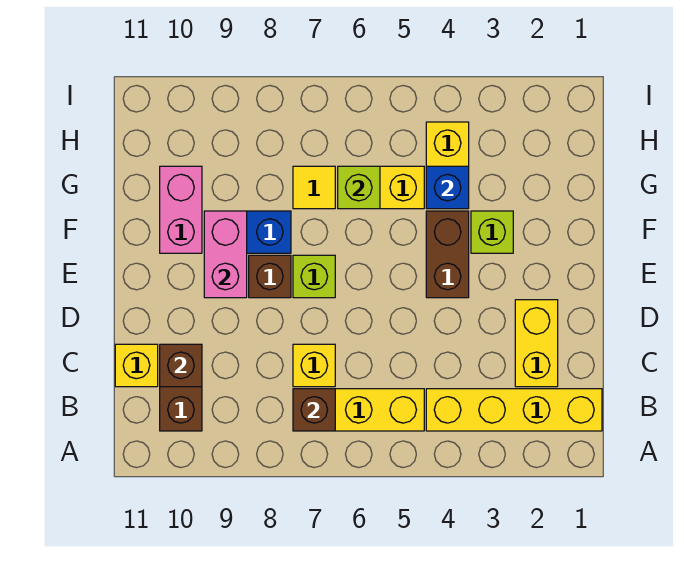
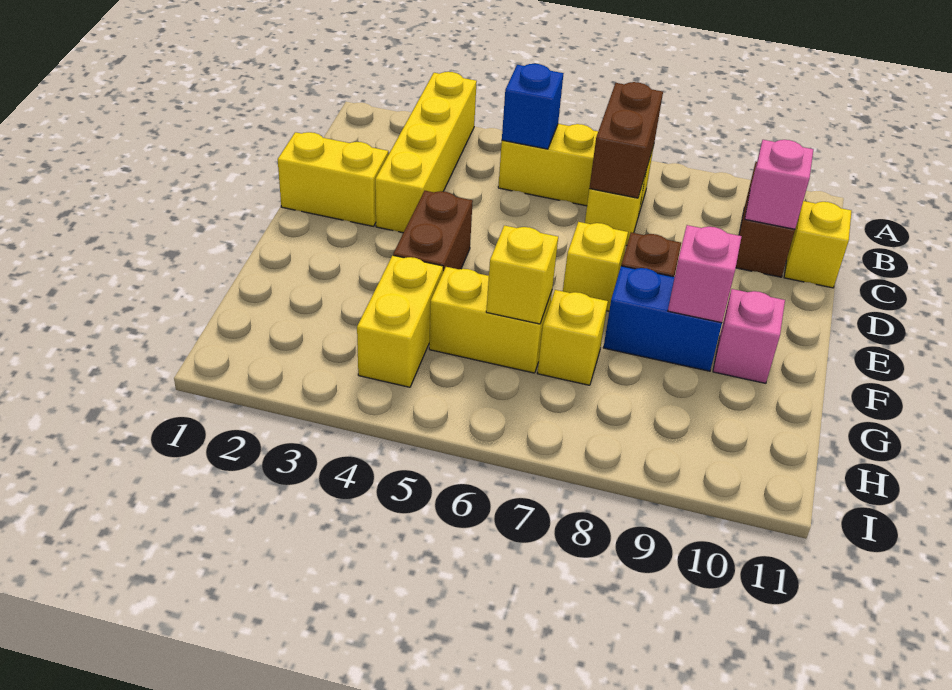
yellow brick B1:B4 level 1 -> yellow brick A3:D3 level 1
brown brick B7 level 2 -> brown brick B7:C7 level 2
yellow brick C2:D2 level 1 -> yellow brick D1:D2 level 1
brown brick C10 level 2 -> pink brick C10 level 2
lime brick E7 level 1 -> yellow brick E7 level 1
pink brick E9:F9 level 2 -> pink brick F9 level 2
lime brick F3 level 1 -> none
pink brick F10:G10 level 1 -> pink brick F10 level 1
blue brick G4 level 2 -> blue brick B5 level 2
lime brick G6 level 2 -> yellow brick G6 level 2
yellow tile G7 level 1 -> yellow brick G7 level 1

